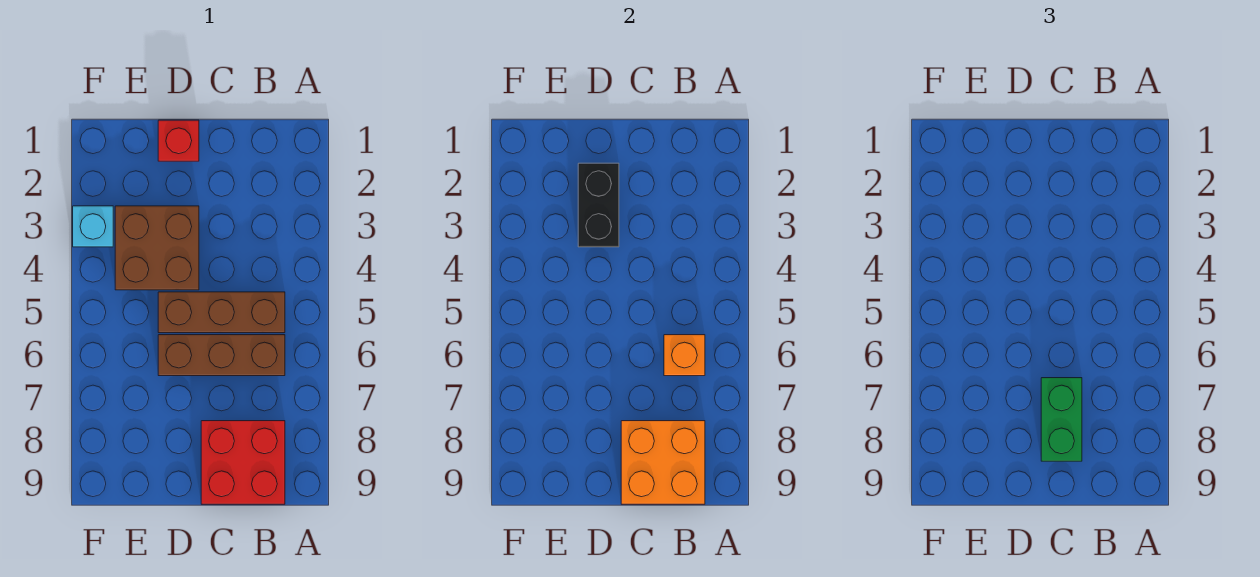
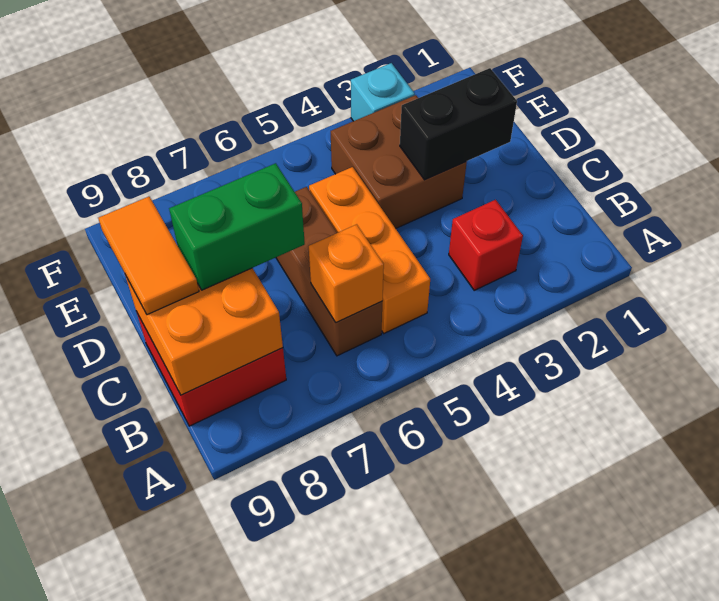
brown brick B5:D5 level 1 -> orange brick B5:D5 level 1
none -> orange tile C9:D9 level 3
red brick D1 level 1 -> red brick B3 level 1

